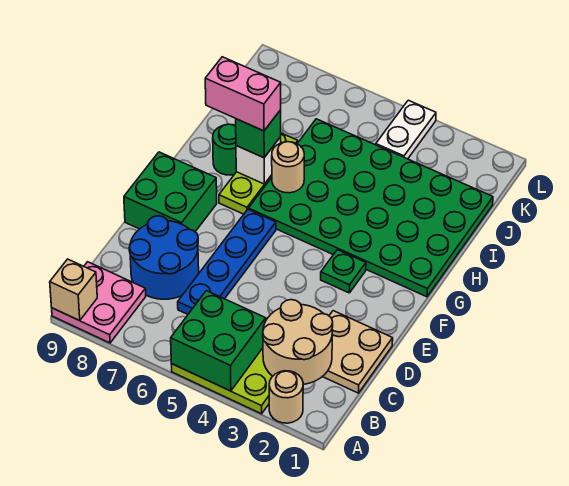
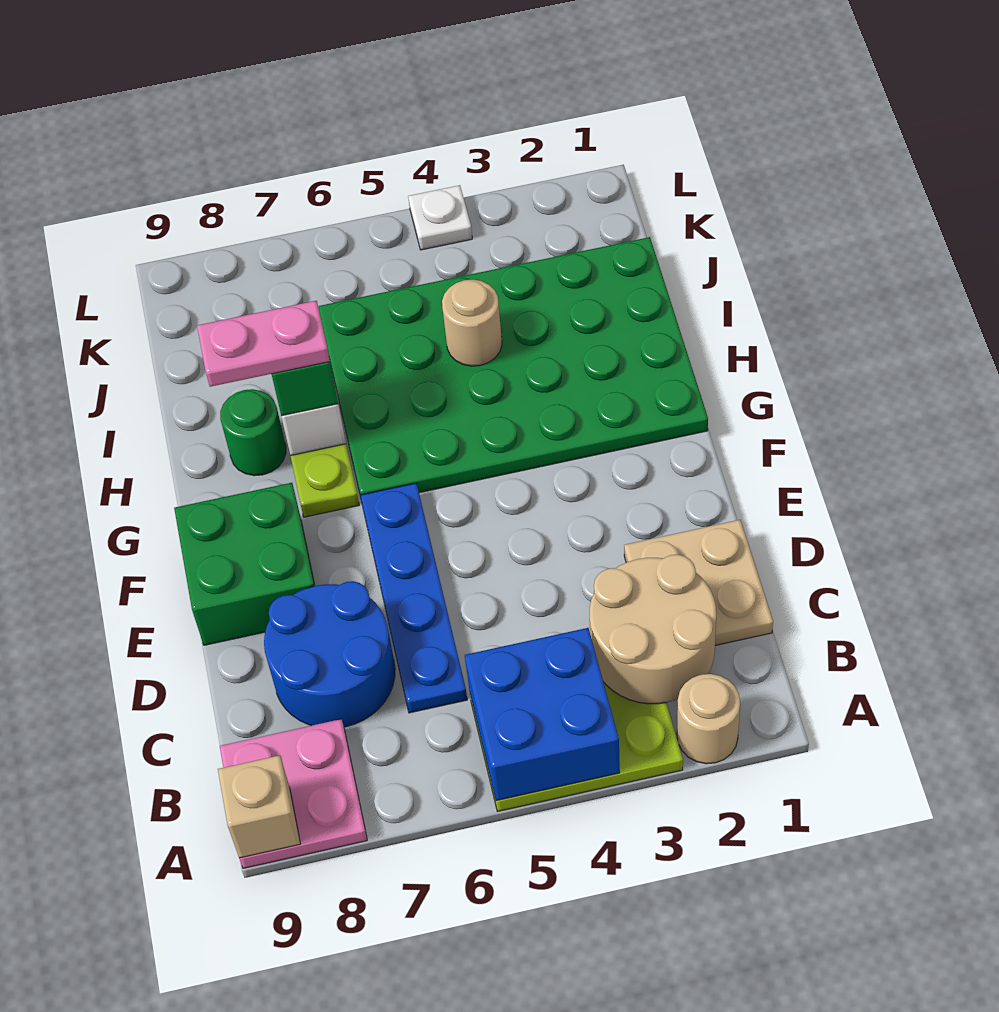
green brick A4:B5 level 2 -> blue brick A4:B5 level 2
green plate F3 level 1 -> none
tan round brick H6 level 2 -> tan round brick I4 level 2
pink brick H7:H8 level 4 -> pink plate H7:H8 level 4
white plate K4:L4 level 1 -> white plate L4 level 1

